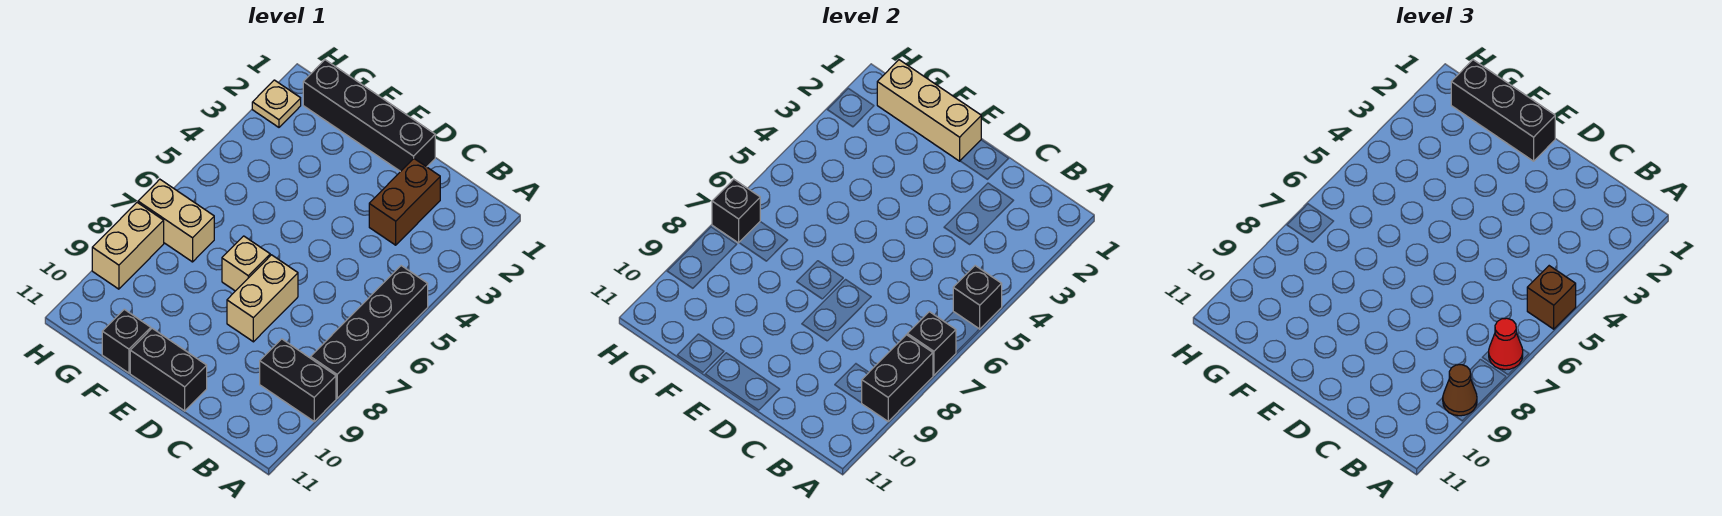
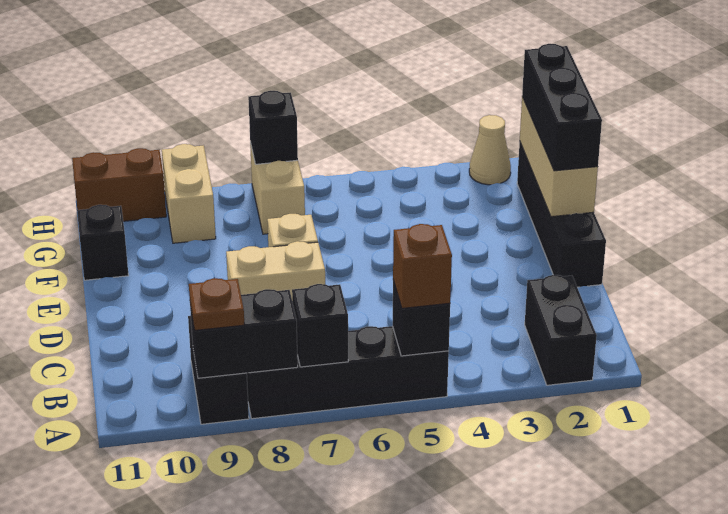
red cone A7 level 3 -> none
brown cone A9 level 3 -> brown plate A9 level 3
brown brick C2:C3 level 1 -> brown brick H10:H11 level 1
black brick D11:E11 level 1 -> black brick A2:B2 level 1
tan plate H2 level 1 -> tan cone H2 level 1
tan brick H8:H9 level 1 -> tan brick G9:H9 level 1

